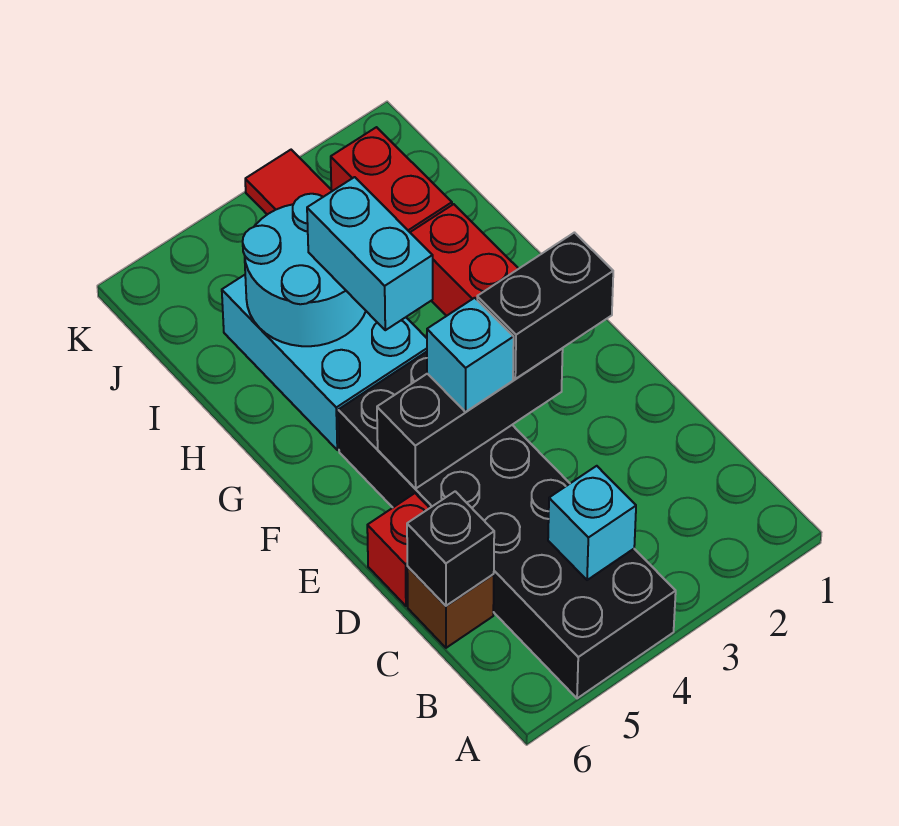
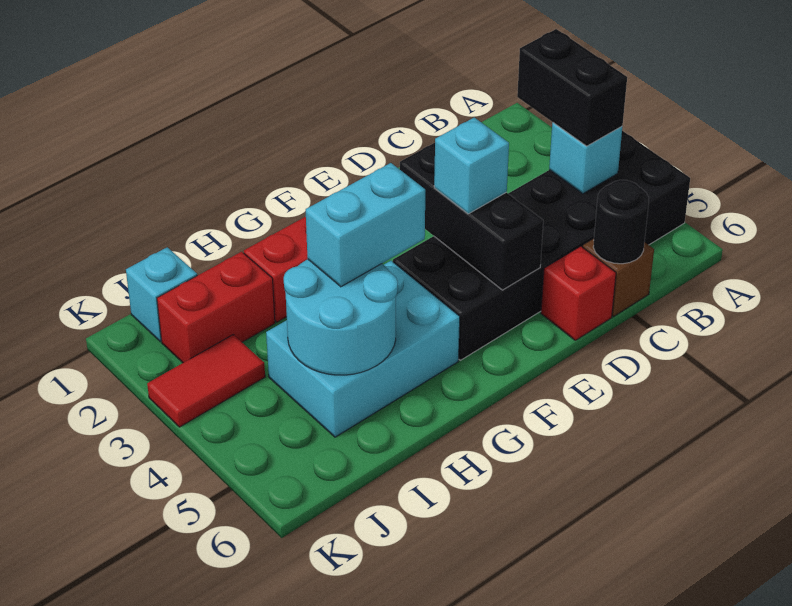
black brick C6 level 2 -> black round brick C6 level 2
black brick E2:E3 level 3 -> black brick B3:B4 level 3
none -> cyan brick J1 level 1

